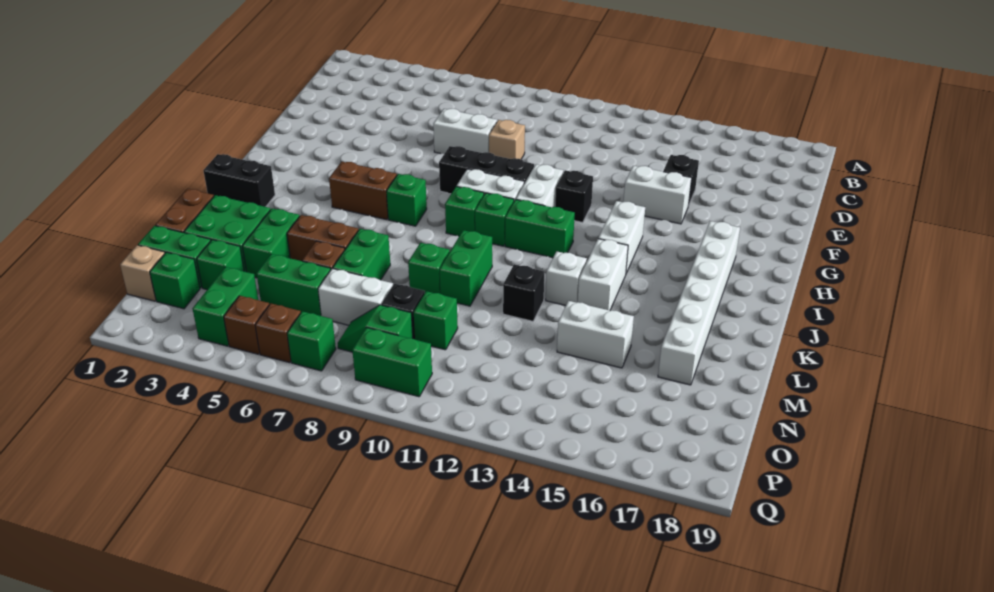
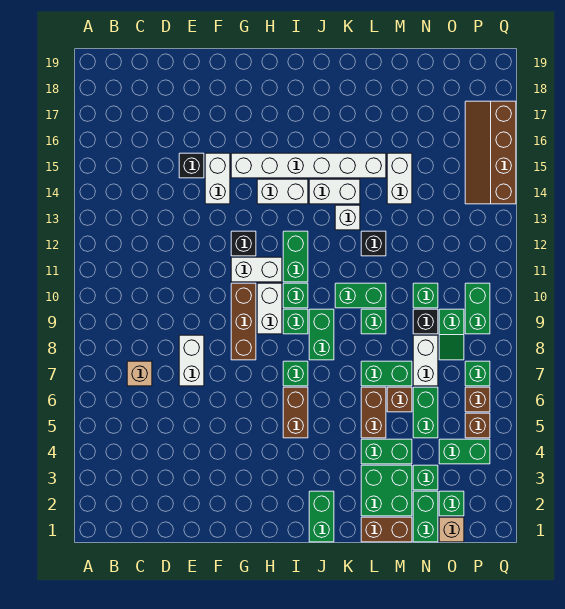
tan brick E9 level 1 -> tan brick C7 level 1
black brick G8:G10 level 1 -> brown brick G8:G10 level 1
white brick H17:M17 level 1 -> white brick G15:L15 level 1
black brick J1:J2 level 1 -> green brick J1:J2 level 1
none -> green brick J8:J9 level 1
none -> brown slope P14:Q17 level 1 top Q

